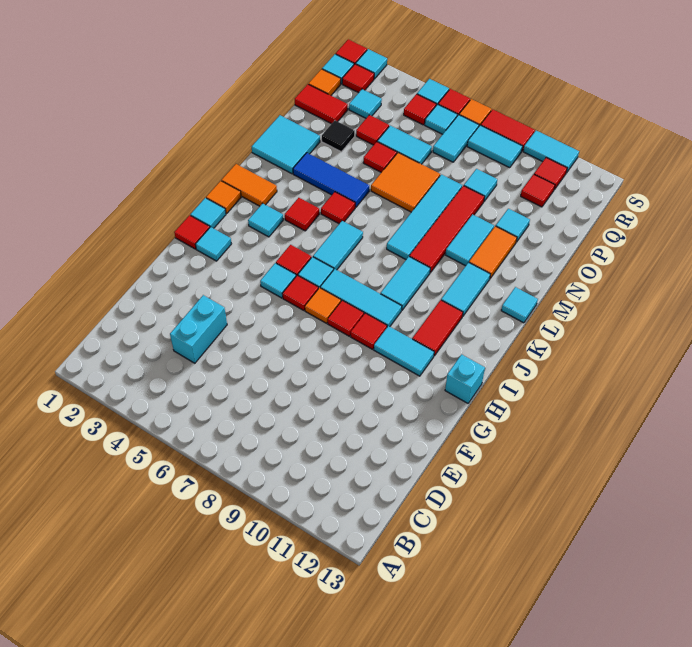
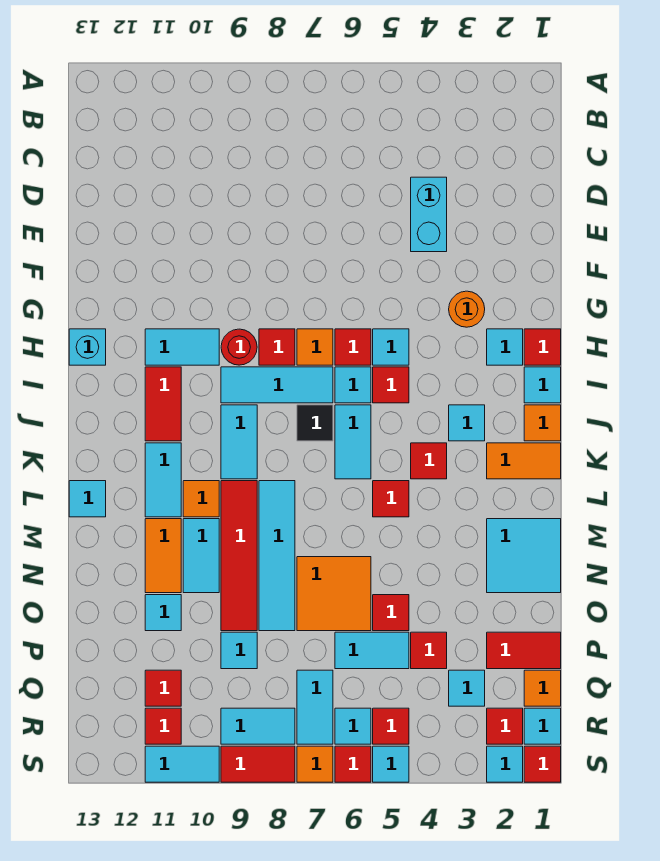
none -> orange round brick G3 level 1
red tile H9 level 1 -> red round brick H9 level 1
none -> orange tile L10 level 1
blue tile M3:M5 level 1 -> none
black tile O3 level 1 -> black tile J7 level 1

